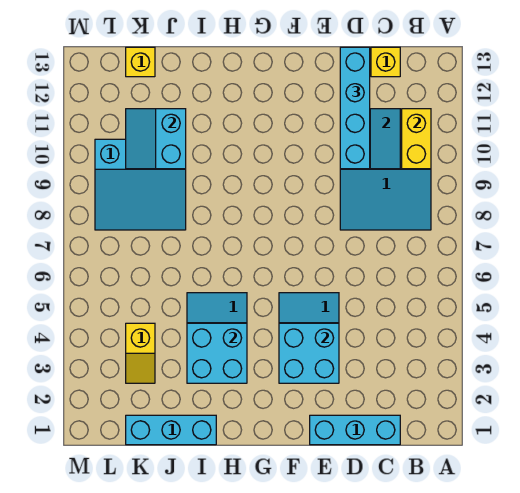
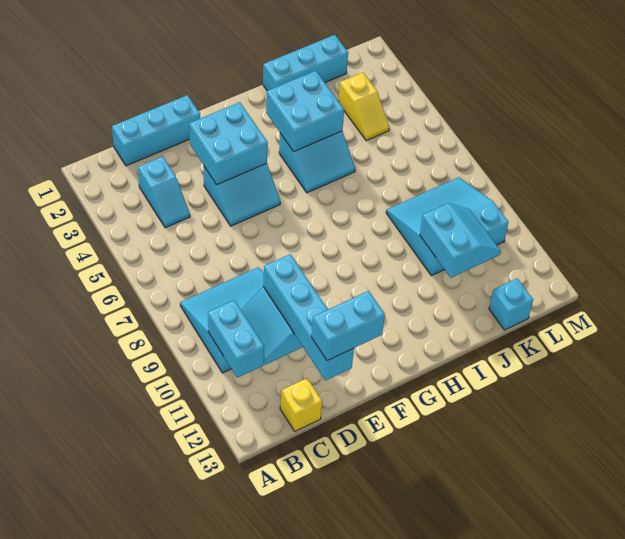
yellow brick B10:B11 level 2 -> cyan brick B10:B11 level 2
none -> cyan slope C3:C4 level 1 top 3
none -> cyan brick D13:E13 level 4
yellow slope K3:K4 level 1 top 4 -> yellow slope K3:K4 level 1 top 3
yellow brick K13 level 1 -> cyan brick K13 level 1

